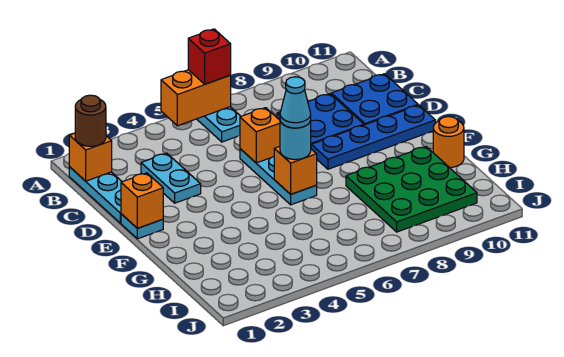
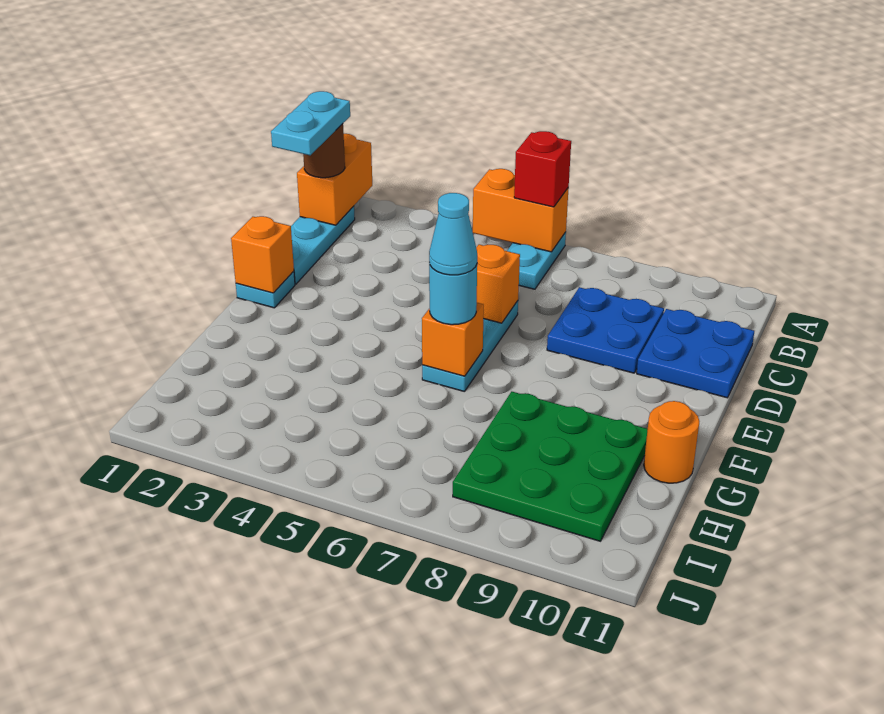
orange brick B1 level 2 -> orange brick A1:B1 level 2
cyan plate C3:D3 level 1 -> cyan plate B1:C1 level 4
blue plate E8:E11 level 1 -> none

